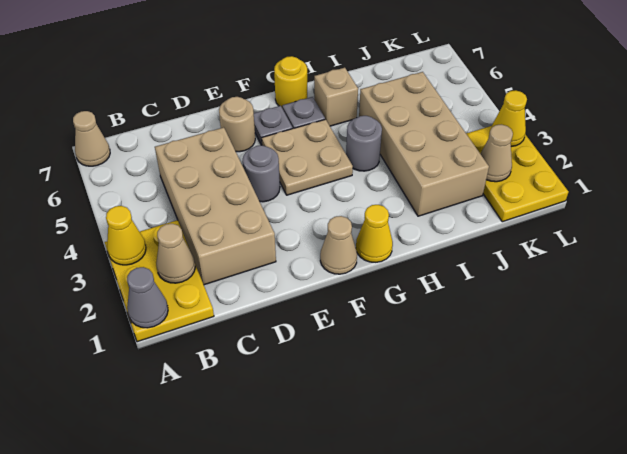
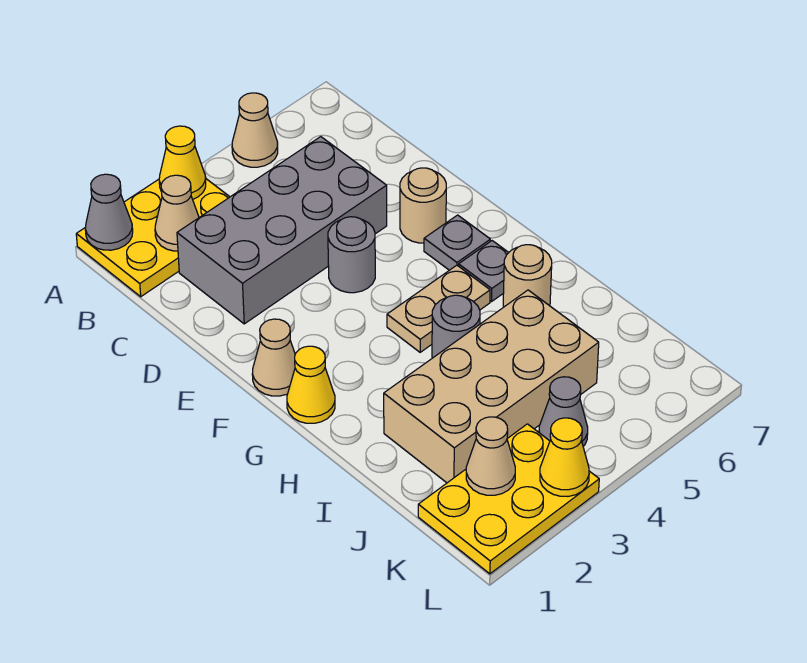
tan cone A7 level 1 -> tan cone A5 level 1
tan brick C2:D5 level 1 -> grey brick C2:D5 level 1
tan plate F4:G5 level 1 -> tan plate G4:G5 level 1
yellow round brick G7 level 1 -> none
tan brick H6 level 1 -> tan round brick H6 level 1
none -> grey cone K4 level 1

